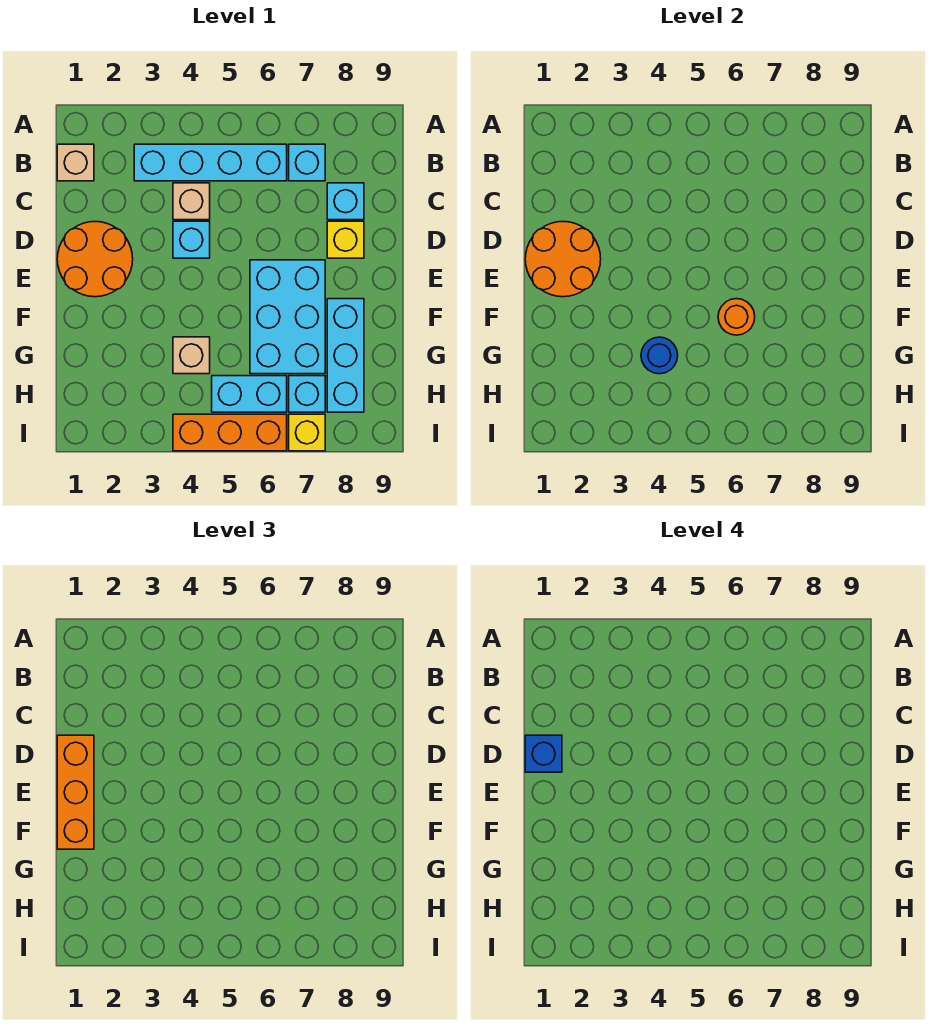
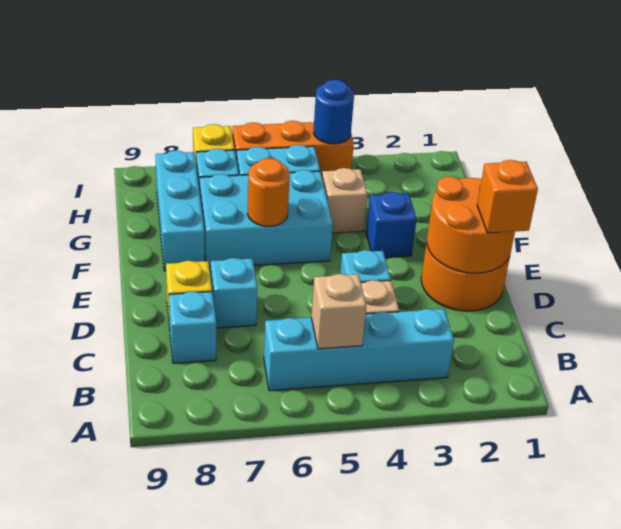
tan brick B1 level 1 -> tan brick B5 level 2
cyan brick B7 level 1 -> cyan brick D7 level 1
orange brick D1:F1 level 3 -> orange brick D1 level 3
blue brick D1 level 4 -> blue brick F3 level 1
cyan brick E6:G7 level 1 -> cyan brick F5:G7 level 1
blue round brick G4 level 2 -> blue round brick I4 level 2

